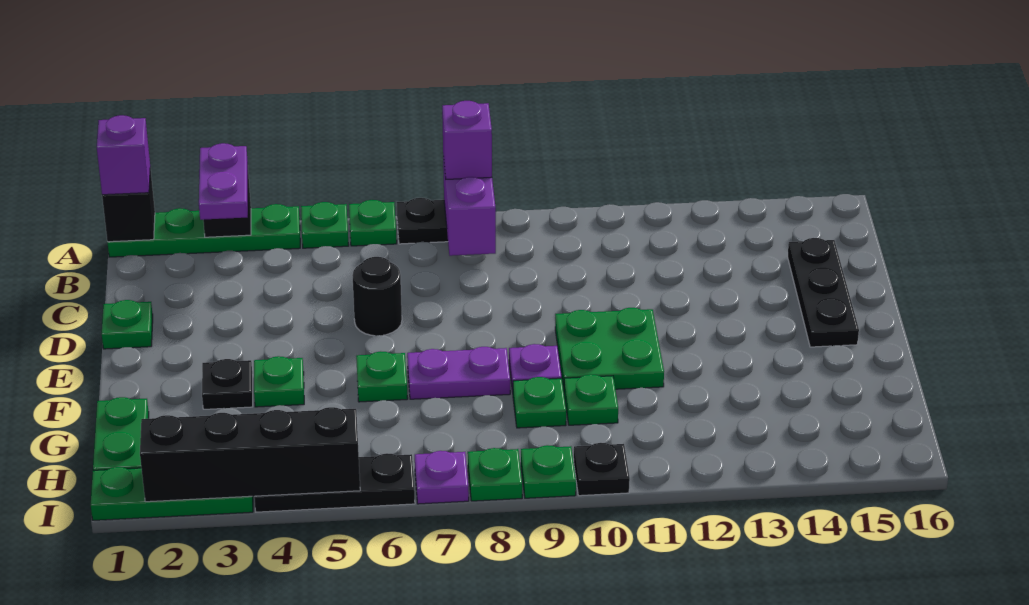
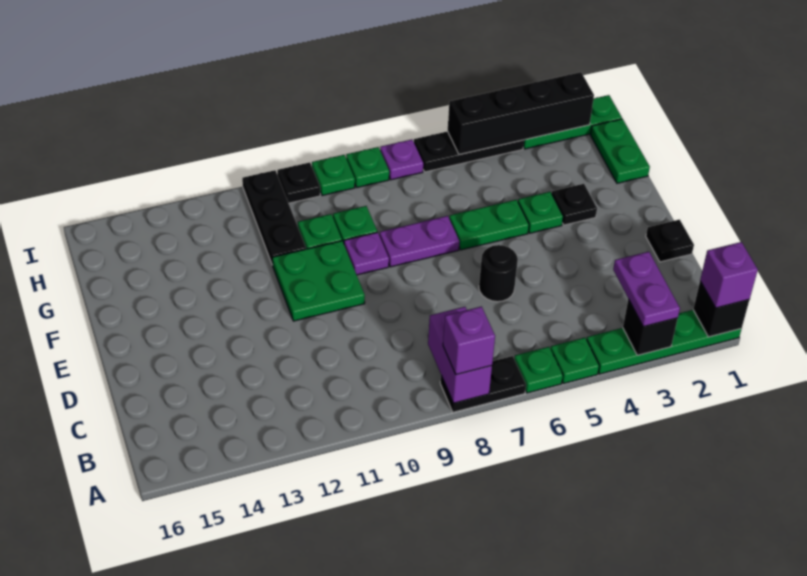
black plate C15:E15 level 1 -> black plate G11:I11 level 1
green plate D1 level 1 -> black plate D1 level 1
green plate F6 level 1 -> green plate F5:F6 level 1

